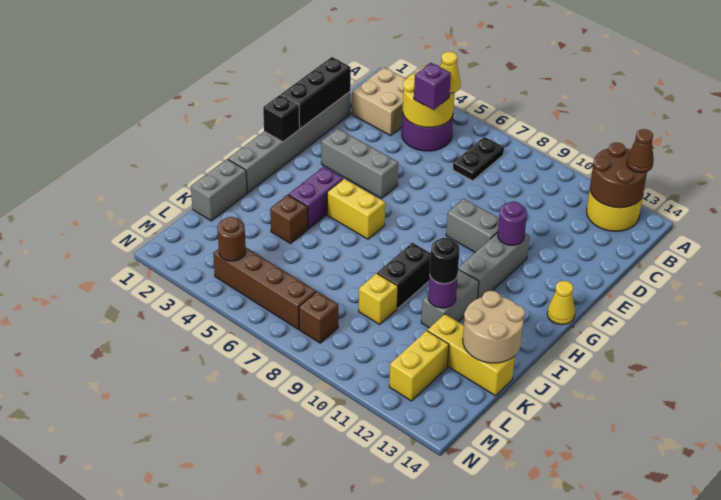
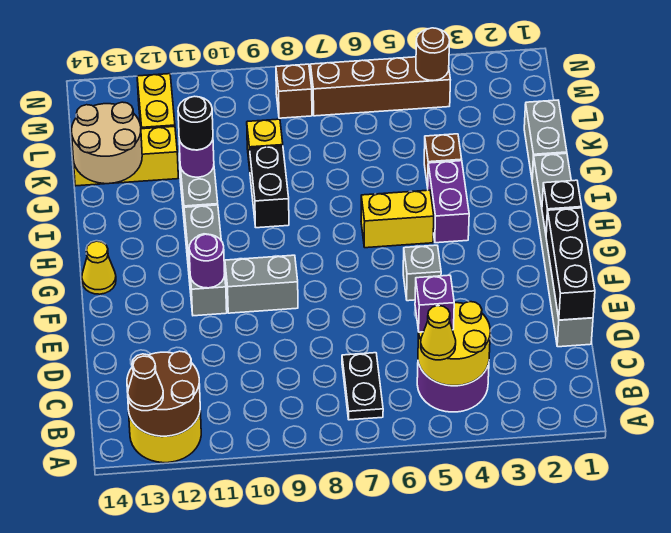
tan brick B2:C3 level 1 -> none
grey brick F3:F5 level 1 -> grey brick F5 level 1

